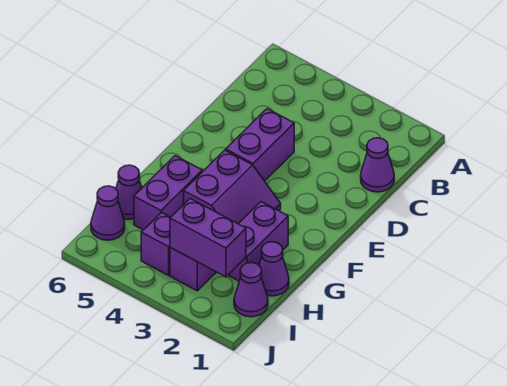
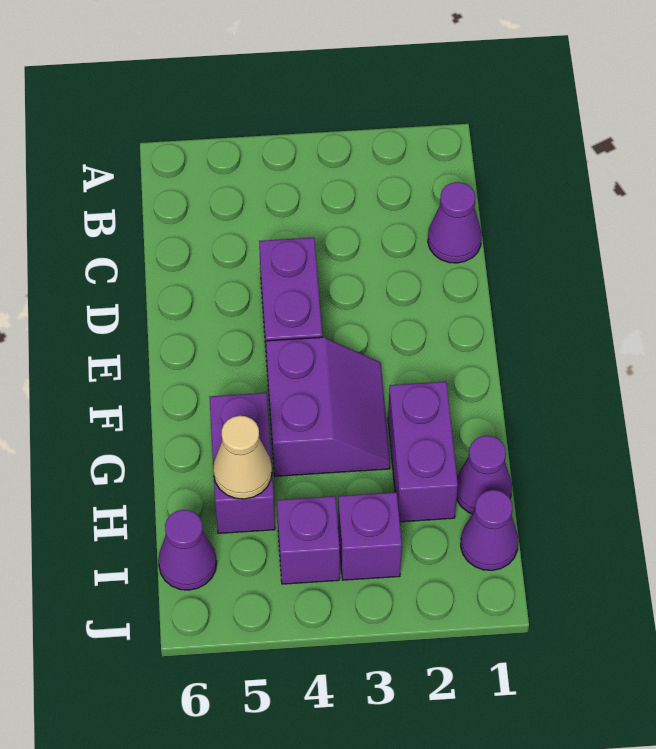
none -> tan cone H5 level 2
purple cone H6 level 1 -> none
purple brick I2:I3 level 2 -> none

